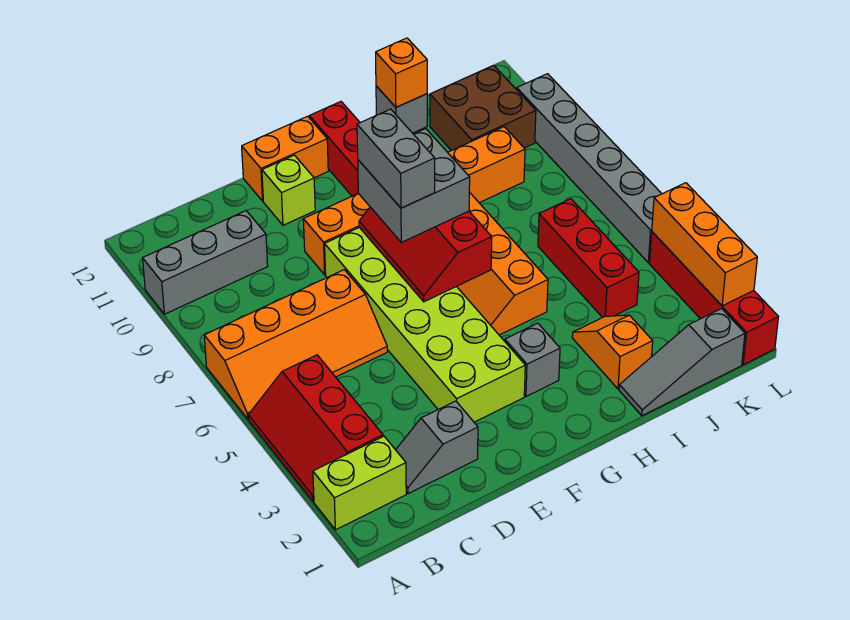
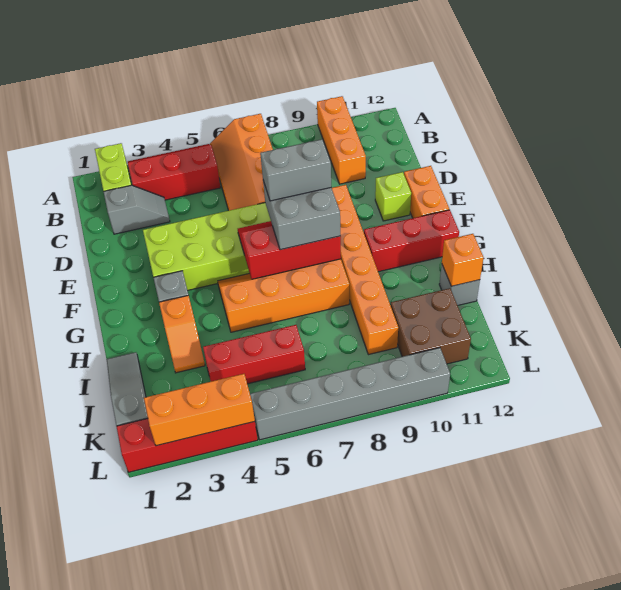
grey brick A10:C10 level 1 -> orange brick A10:C10 level 1
grey slope C2:D2 level 1 top D -> grey slope C2:C3 level 1 top 2
orange slope I2:I3 level 1 top 2 -> orange slope H3:I3 level 1 top H

